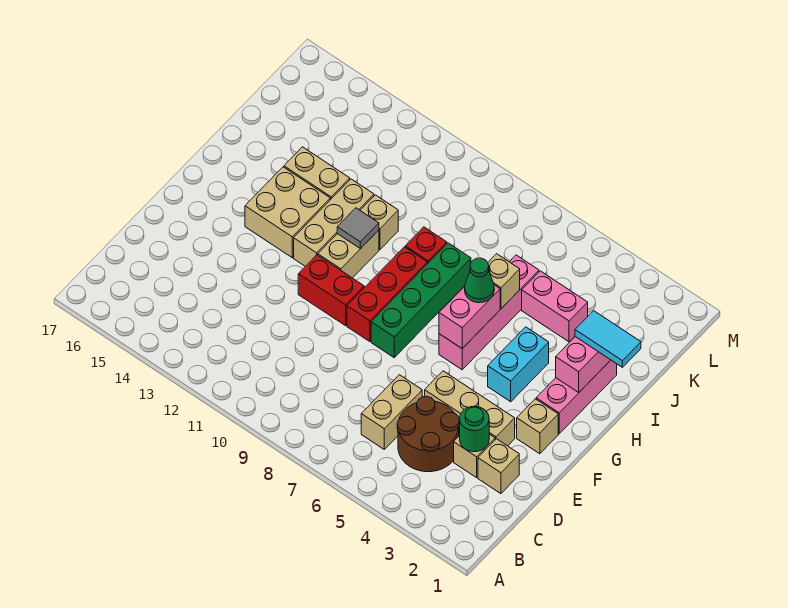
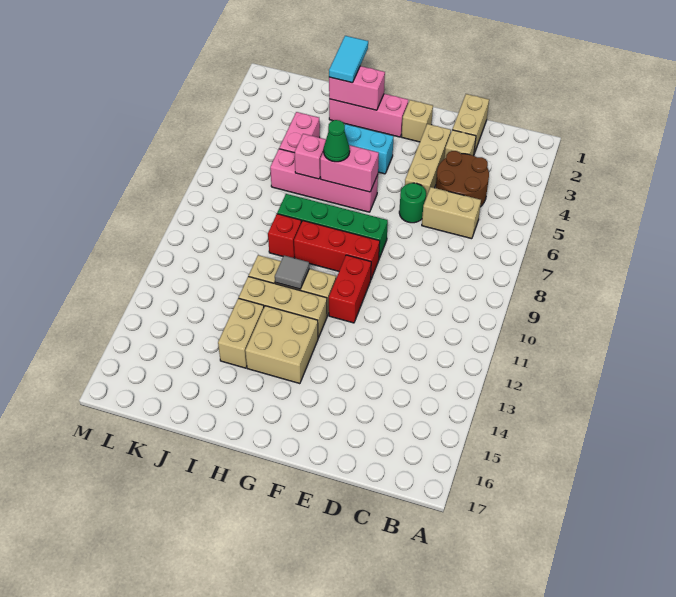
tan brick D2 level 1 -> tan brick D1:D2 level 1
green round brick D3 level 2 -> green round brick E6 level 1
tan brick I6 level 2 -> pink brick I6 level 2

